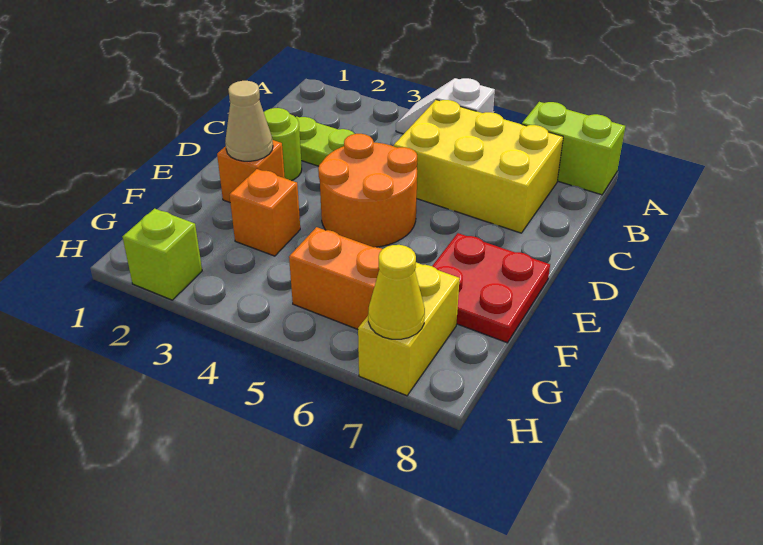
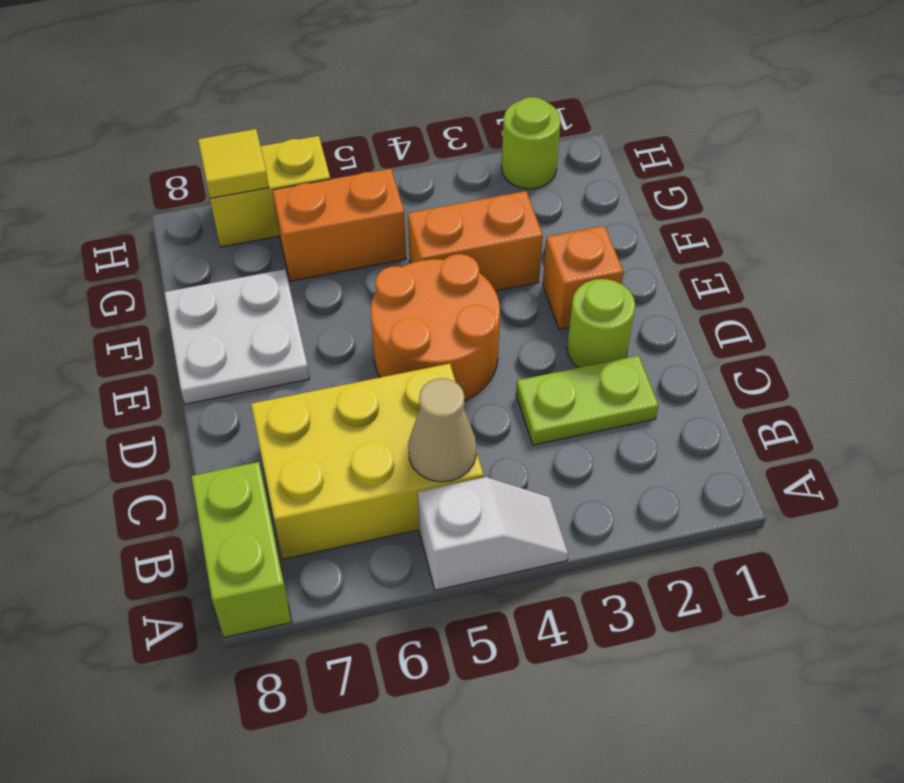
lime brick A7:A8 level 1 -> lime brick A8:B8 level 1
tan cone E2 level 2 -> tan cone B5 level 2
red plate E7:F8 level 1 -> white plate E7:F8 level 1
orange brick F3 level 1 -> orange brick F3:F4 level 1
yellow brick G7:H7 level 1 -> yellow brick H6:H7 level 1
lime brick H2 level 1 -> lime round brick H2 level 1
yellow cone H7 level 2 -> yellow tile H7 level 2

